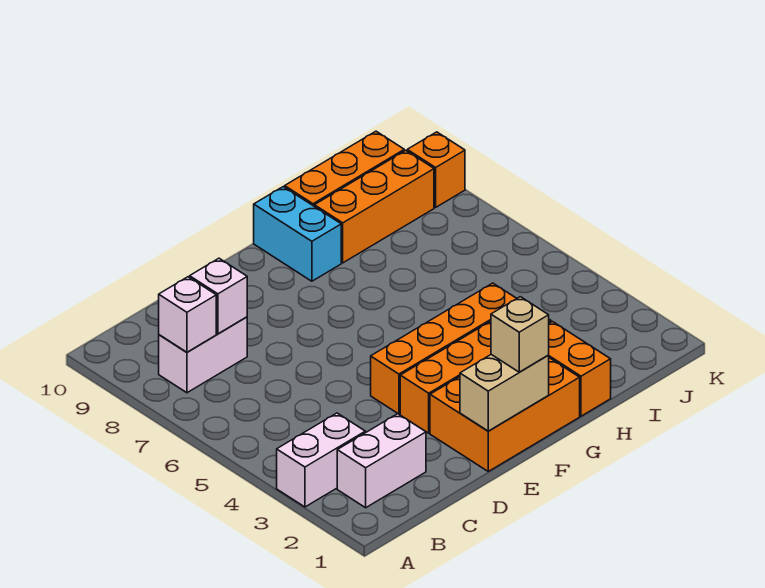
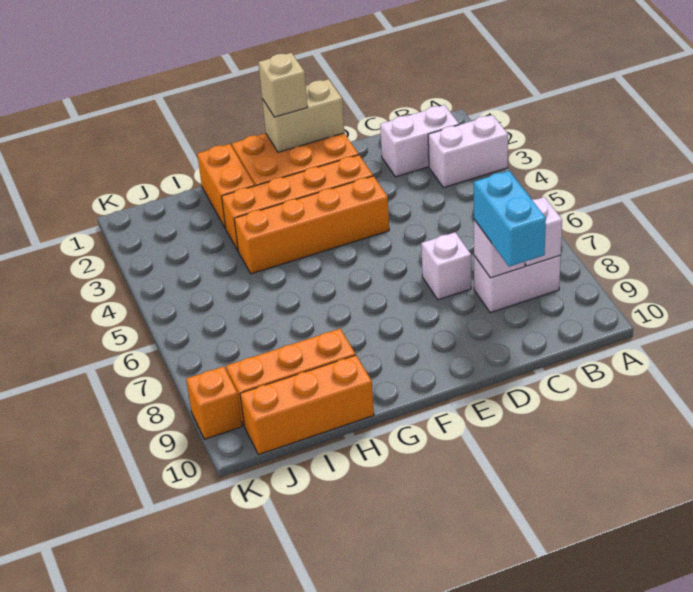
none -> white brick D7 level 1
cyan brick G9:G10 level 1 -> cyan brick C8:C9 level 3

